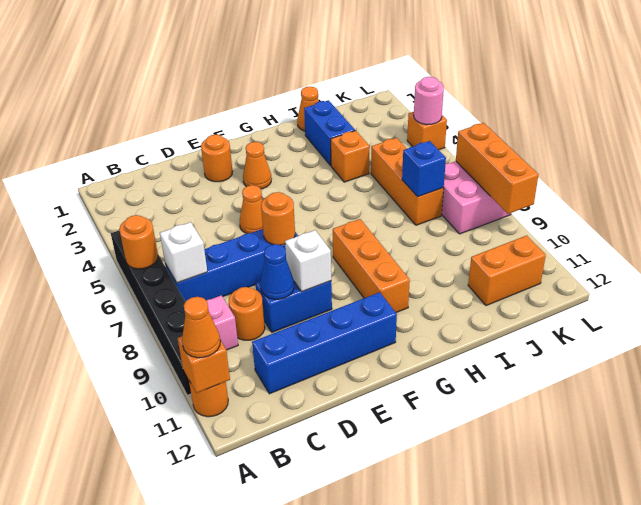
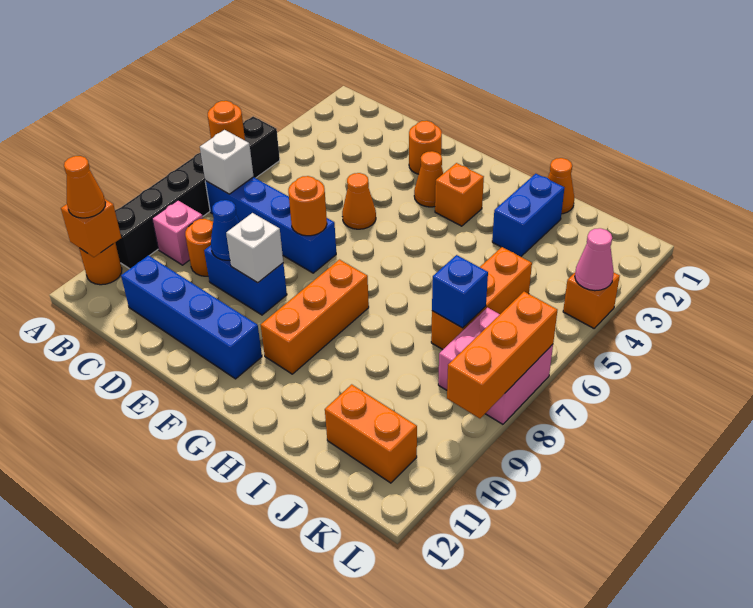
orange brick I4 level 1 -> orange brick G3 level 1
pink round brick L4 level 2 -> pink cone L4 level 2

